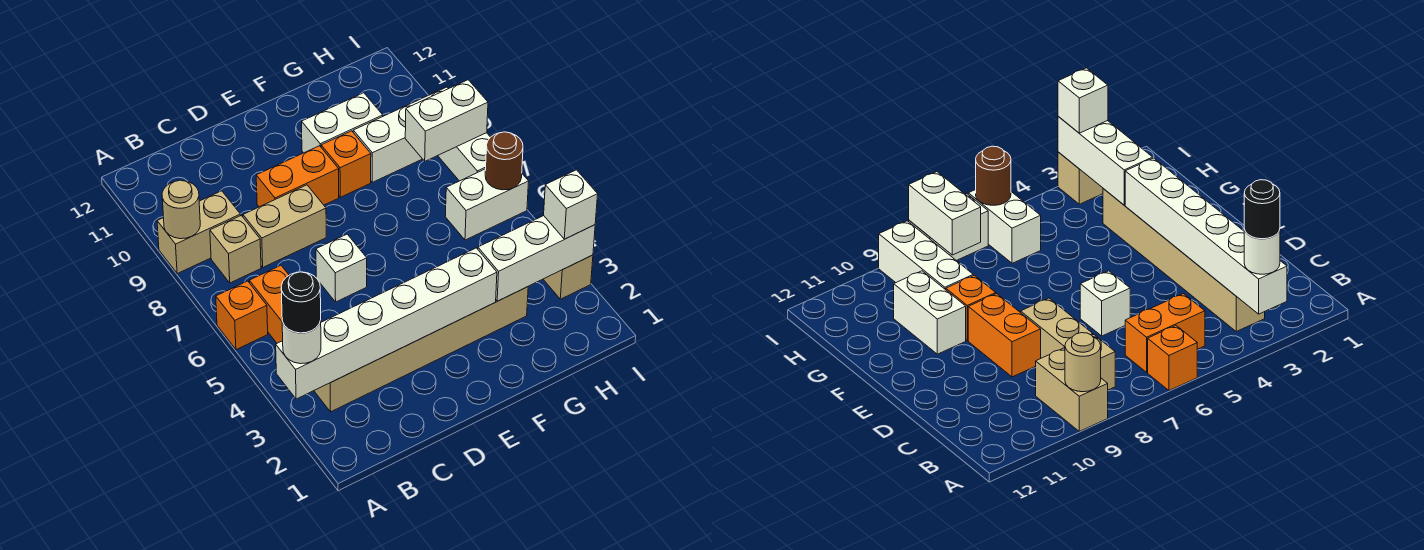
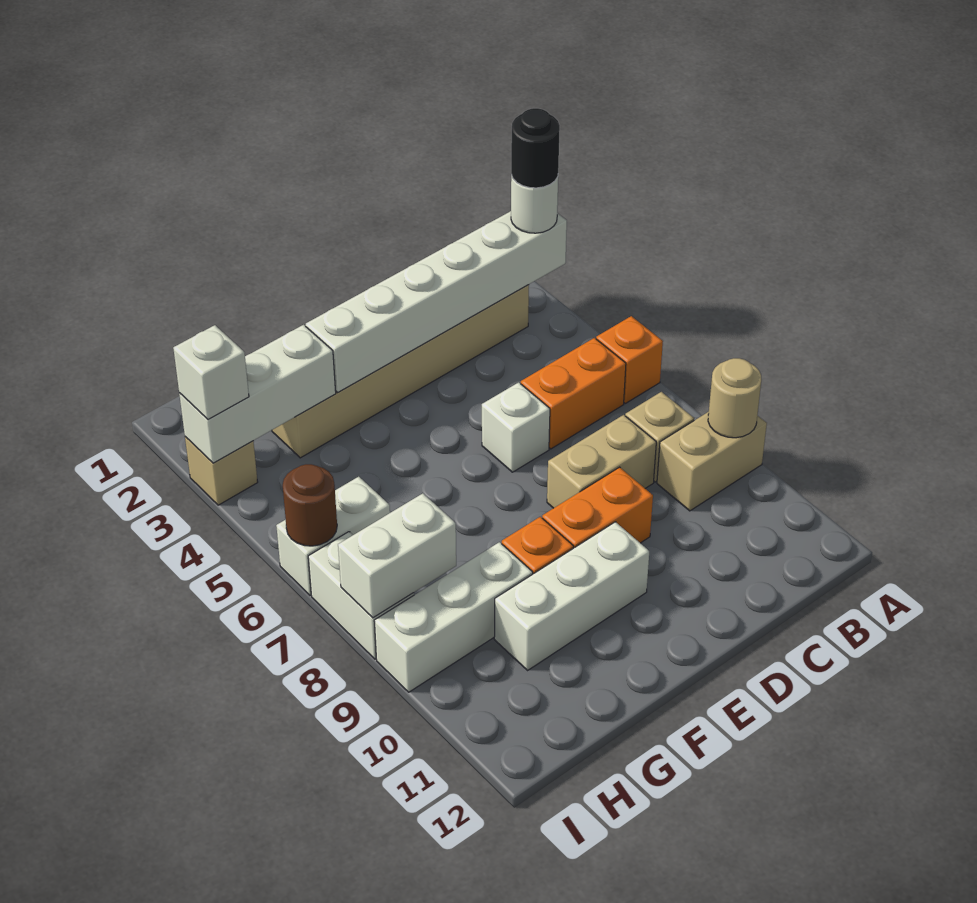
orange brick B5:B6 level 1 -> orange brick B6:C6 level 1
white brick F10:G10 level 1 -> white brick E10:G10 level 1

